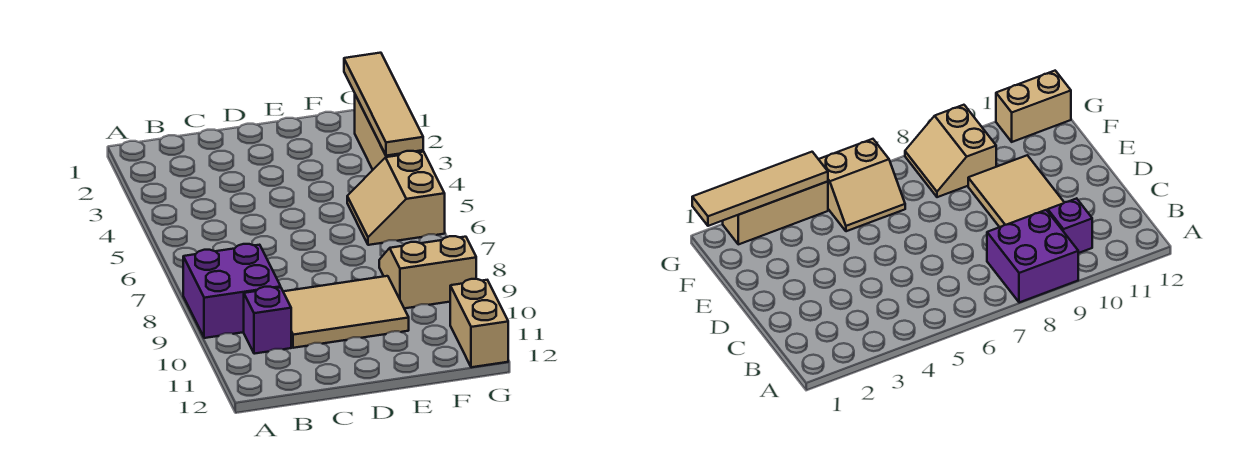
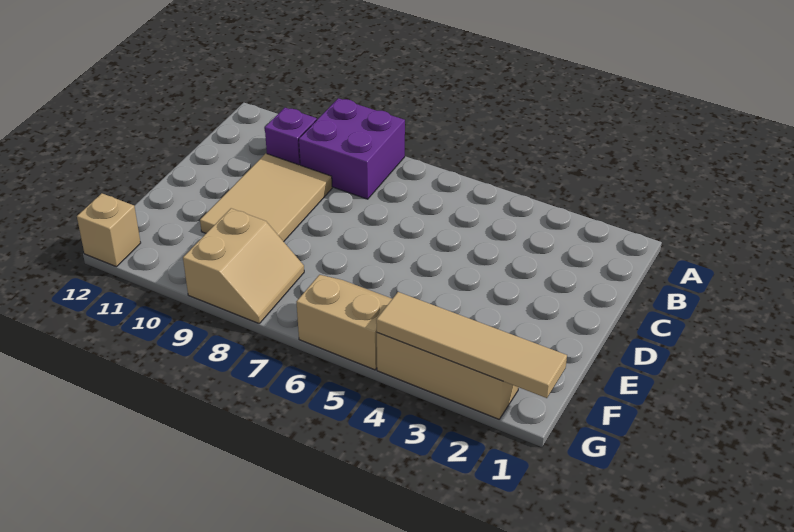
tan brick G11:G12 level 1 -> tan brick G12 level 1

